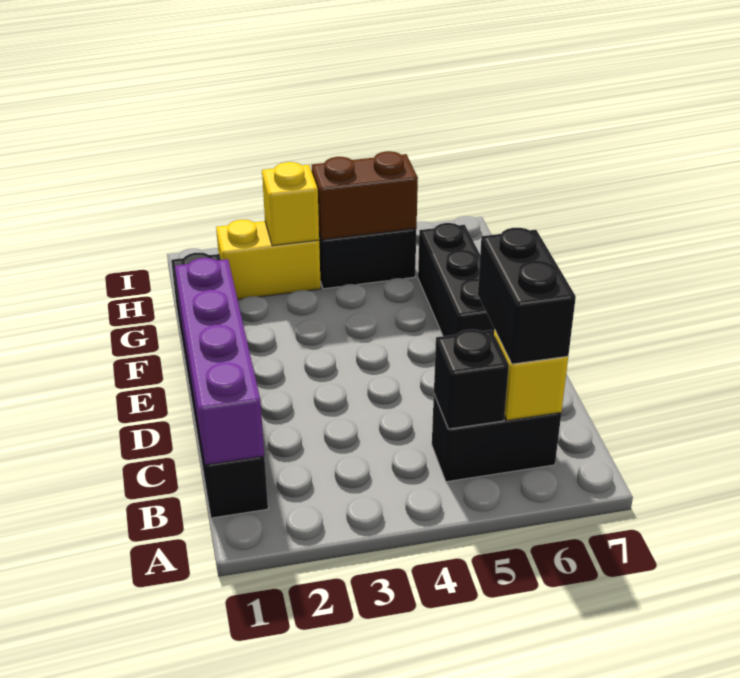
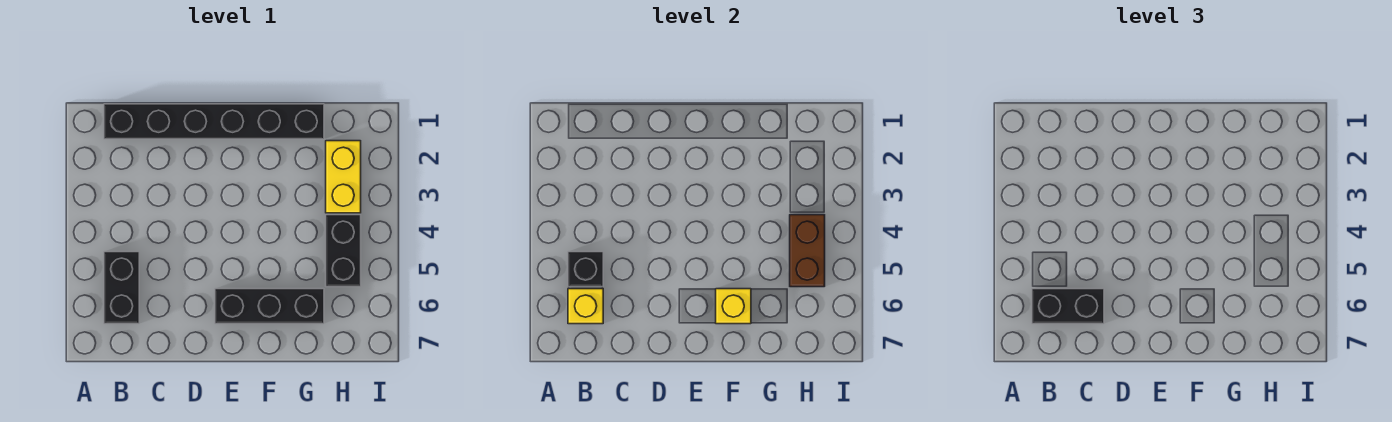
purple brick B1:E1 level 2 -> none
yellow brick H3 level 2 -> yellow brick F6 level 2

